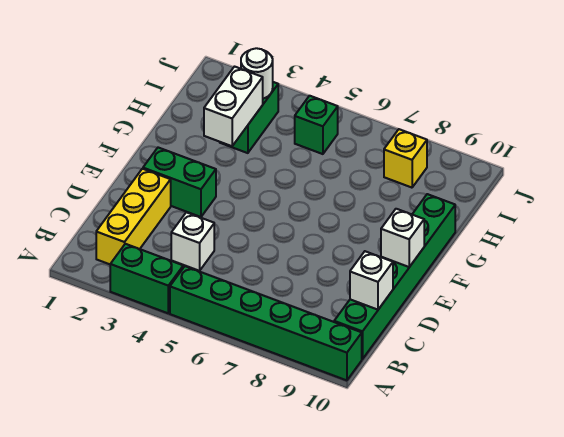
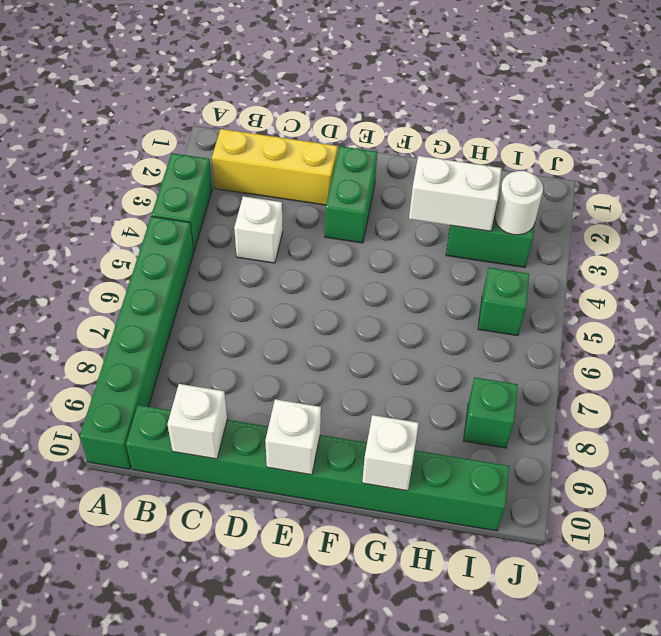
green brick B10:G10 level 1 -> green brick B10:I10 level 1
none -> white brick G10 level 2
yellow brick I8 level 1 -> green brick I8 level 1

